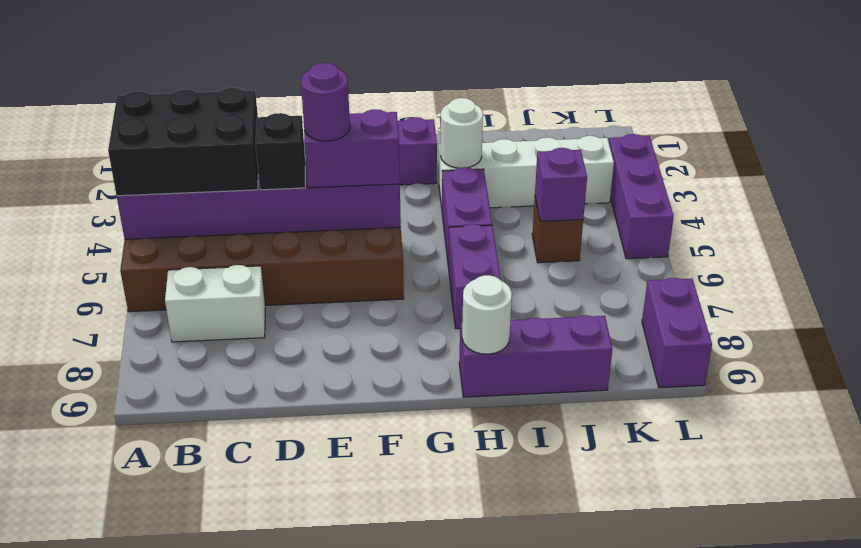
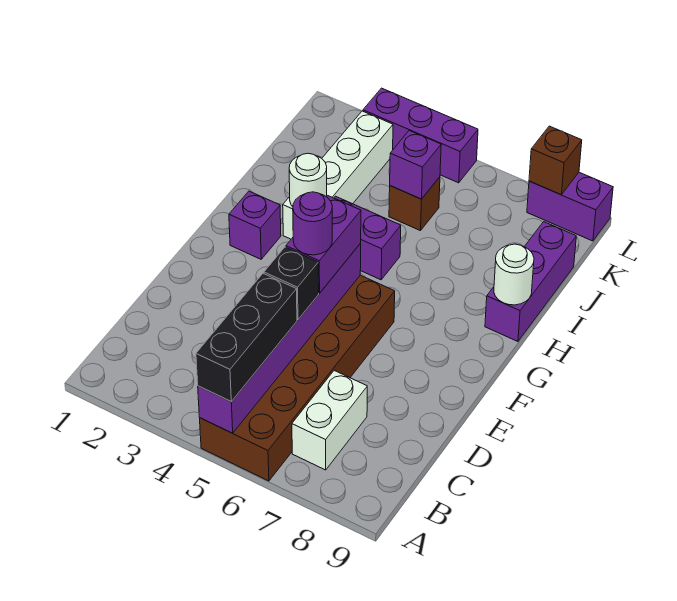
black brick A4:C5 level 3 -> black brick A5:C5 level 3
purple brick H6:H7 level 1 -> none
none -> brown brick L8 level 2

